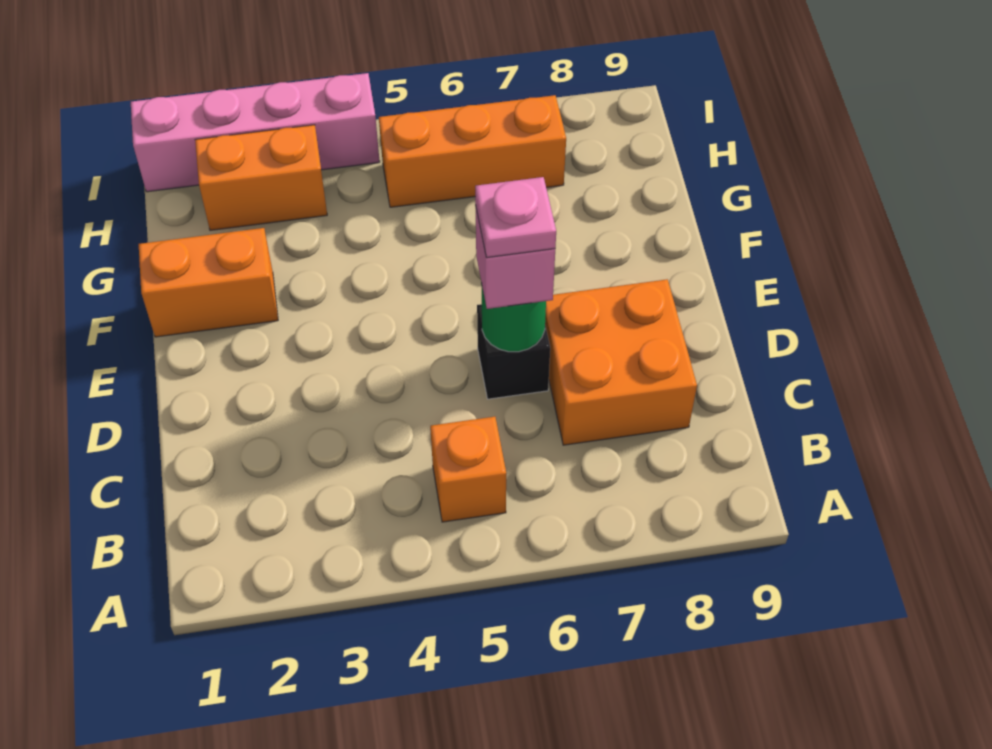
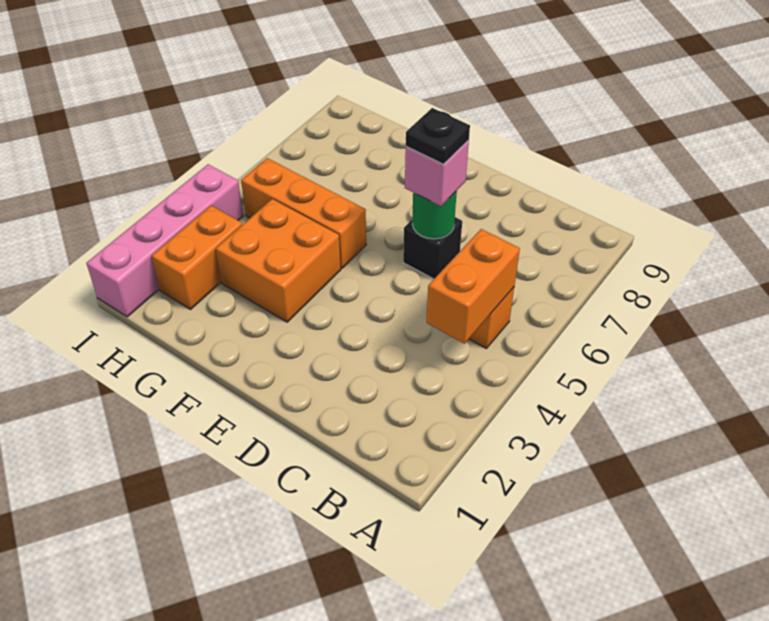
orange brick C7:D8 level 1 -> orange brick F3:G4 level 1
pink plate D6 level 4 -> black plate D6 level 4
orange brick F1:F2 level 1 -> orange brick B4:B5 level 2
orange brick H5:H7 level 1 -> orange brick F5:H5 level 1

